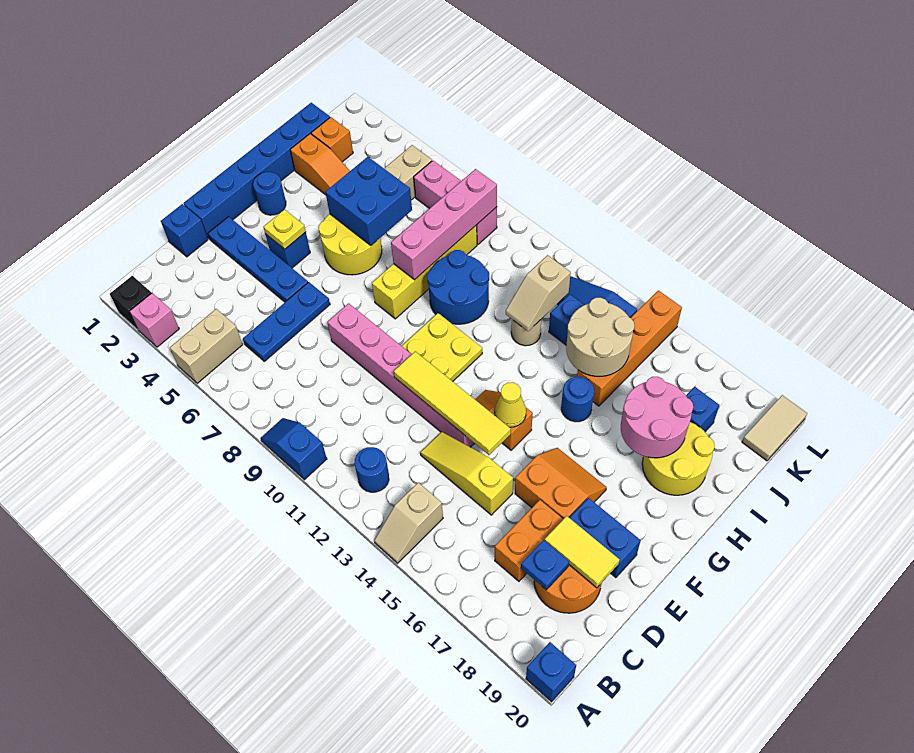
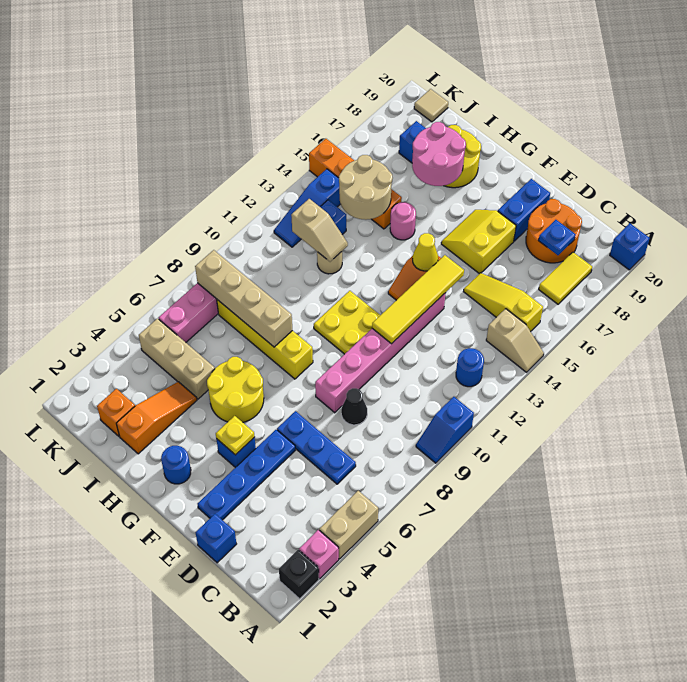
tan brick A5:B5 level 1 -> tan brick A4:A5 level 1
orange brick C17:D17 level 1 -> none
none -> black cone D8 level 1
yellow slope D13:D15 level 1 top 15 -> yellow slope B15:D15 level 1 top B
yellow tile D18:D19 level 2 -> yellow tile B17:B18 level 1
blue brick E1:J1 level 1 -> none
orange slope E16:F17 level 1 top E -> yellow slope E16:F17 level 1 top E
blue brick H5:I6 level 2 -> none
pink brick H8:K8 level 2 -> tan brick H8:K8 level 2
blue round brick H9:I10 level 1 -> none
blue round brick H15 level 1 -> pink round brick H15 level 1
tan tile K20:L20 level 1 -> tan tile K20 level 1

